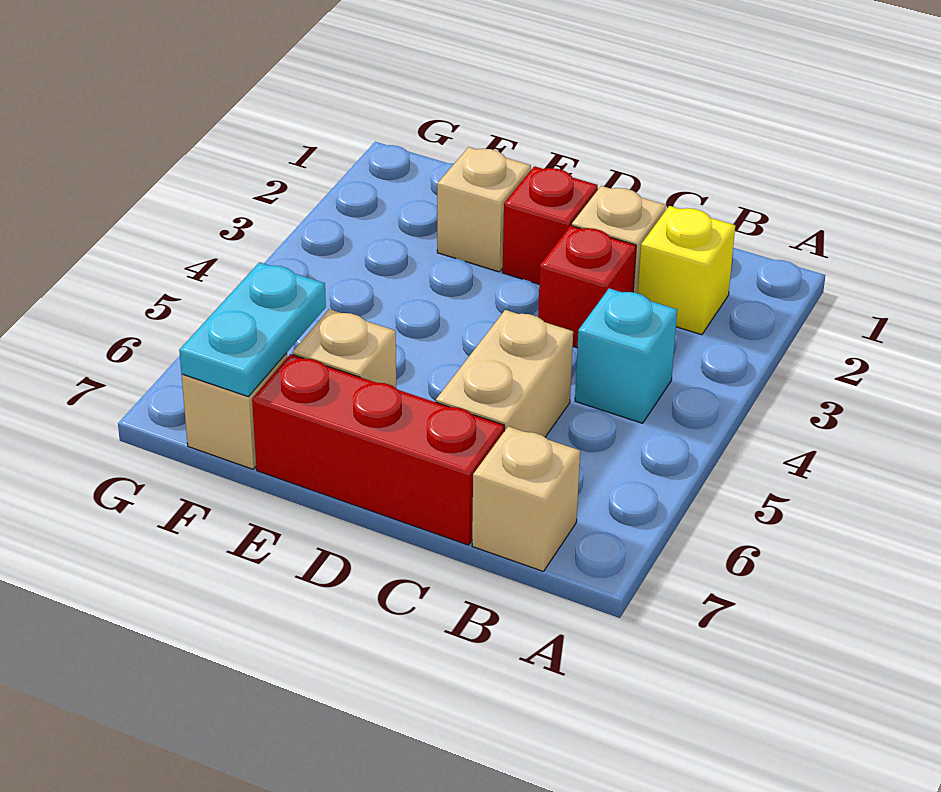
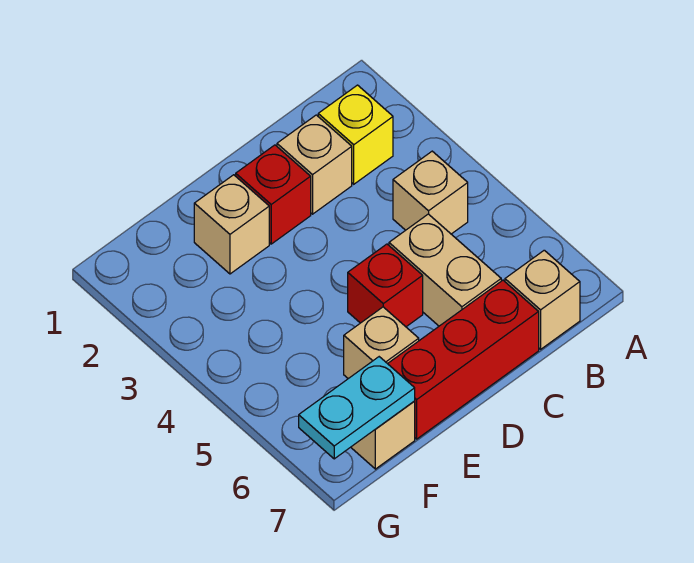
cyan brick B4 level 1 -> tan brick B4 level 1
red brick C3 level 1 -> red brick D5 level 1
cyan plate F6:F7 level 2 -> cyan plate F7:G7 level 2

